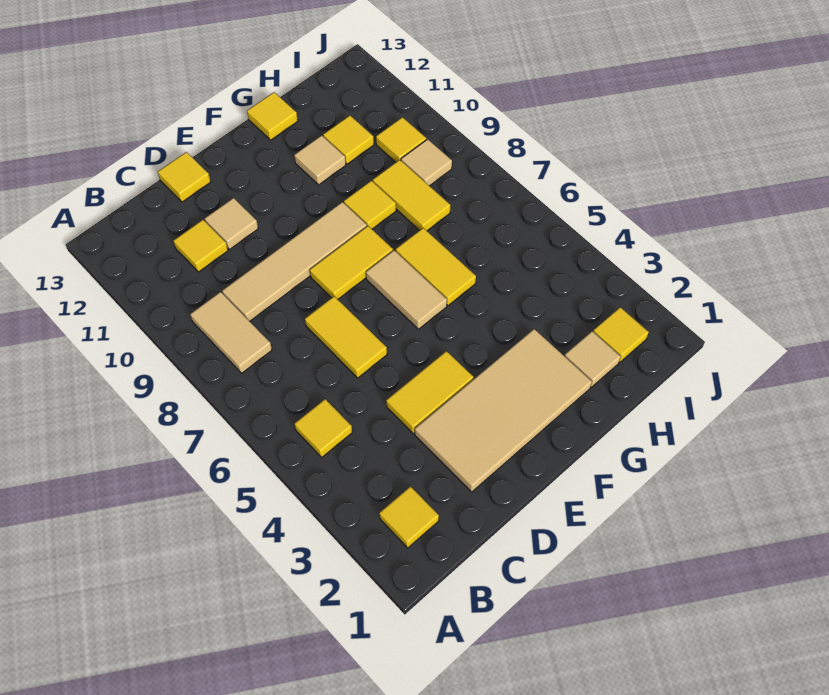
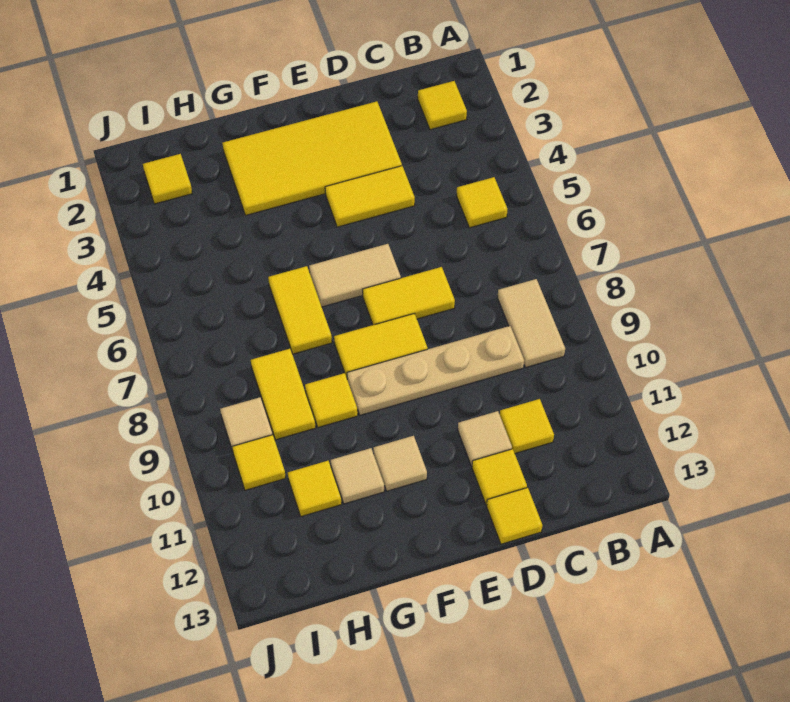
tan tile C9:F9 level 1 -> tan plate C9:F9 level 1
tan tile D2:G3 level 1 -> yellow tile D2:G3 level 1
yellow tile D6:D7 level 1 -> yellow tile D7:E7 level 1
tan tile F6:F7 level 1 -> tan tile E6:F6 level 1
yellow tile G13 level 1 -> yellow tile D12 level 1
tan tile H2 level 1 -> tan tile F11 level 1

